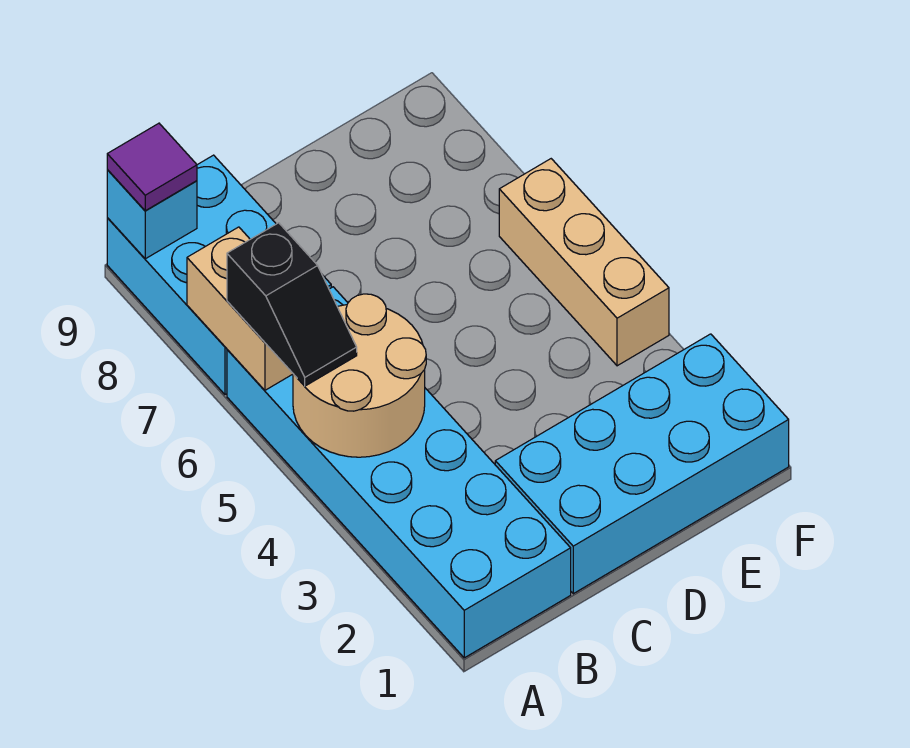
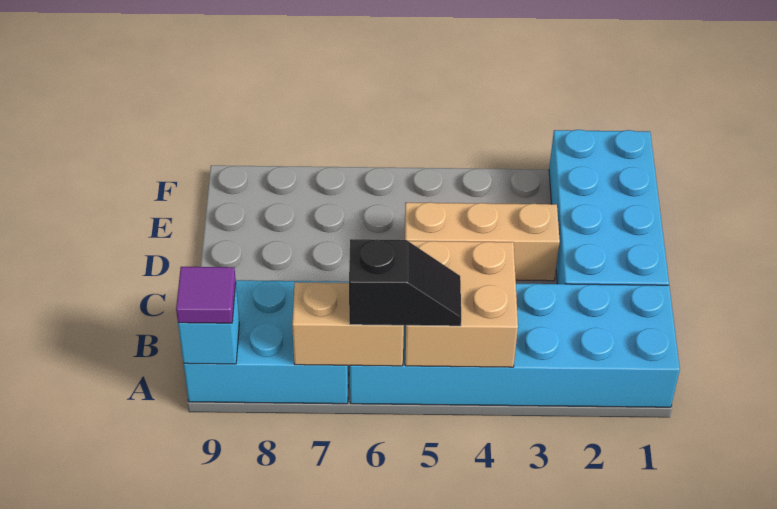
tan round brick A4:B5 level 2 -> tan brick A4:B5 level 2
tan brick F4:F6 level 1 -> tan brick D3:D5 level 1

